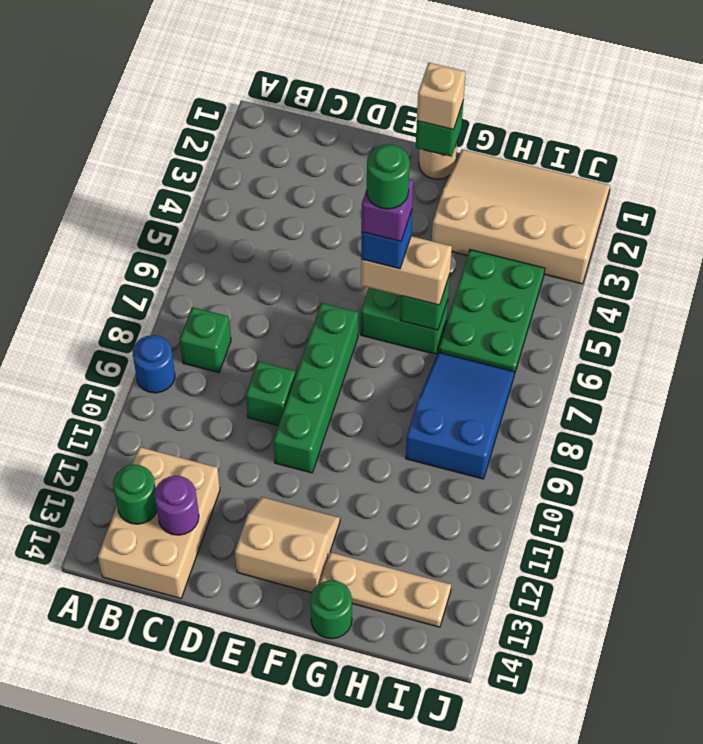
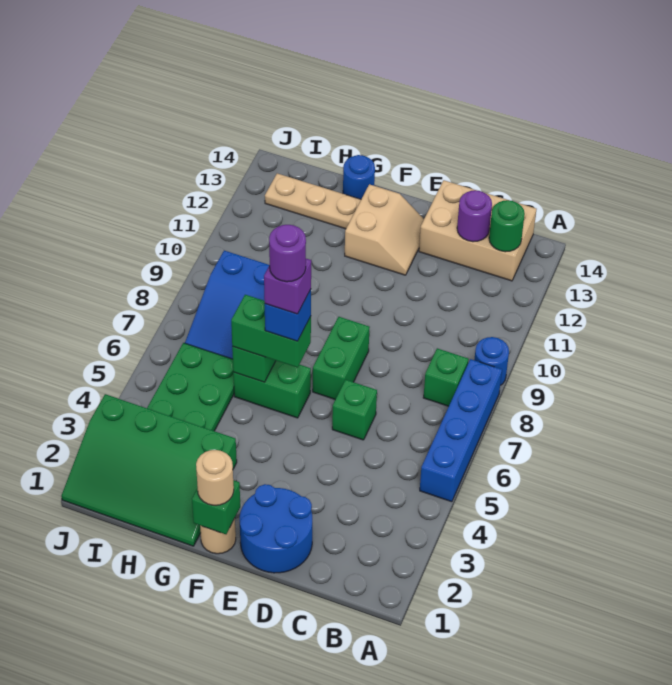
none -> blue brick A5:A8 level 1
tan brick B12:C14 level 1 -> tan brick B13:D14 level 1
none -> blue round brick D1:E2 level 1
green brick D9 level 1 -> green brick D6 level 1
green brick E7:E10 level 1 -> green brick E7:E8 level 1
tan slope E12:F13 level 1 top 13 -> tan slope E12:F13 level 1 top F
tan brick F1 level 3 -> tan round brick F1 level 3
tan brick F6:G6 level 3 -> green brick F6:G6 level 3
green round brick F6 level 6 -> purple round brick F6 level 6
tan slope G1:J3 level 1 top 3 -> green slope G1:J3 level 1 top 3
green round brick G14 level 1 -> blue round brick G14 level 1

